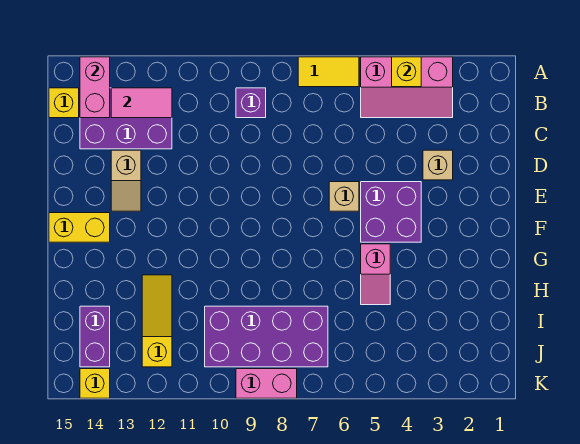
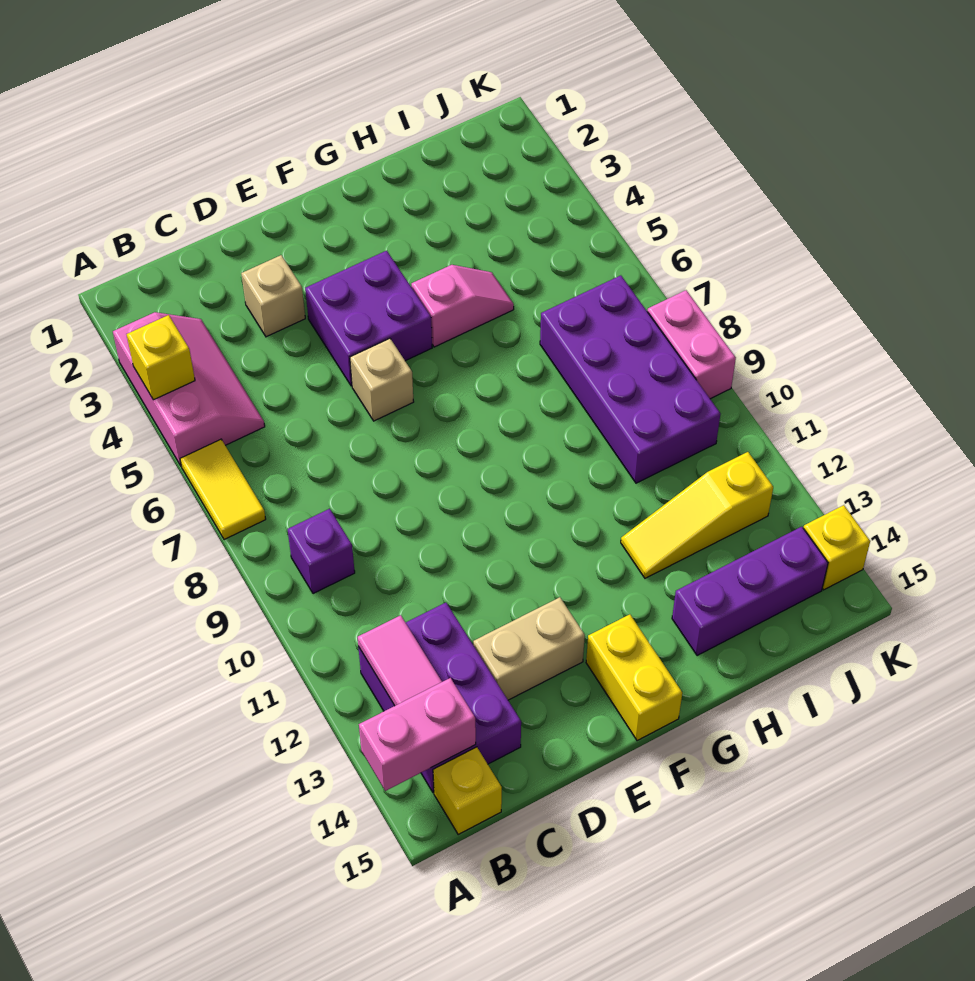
tan slope D13:E13 level 1 top D -> tan brick D13:E13 level 1
purple brick I14:J14 level 1 -> purple brick H14:J14 level 1

